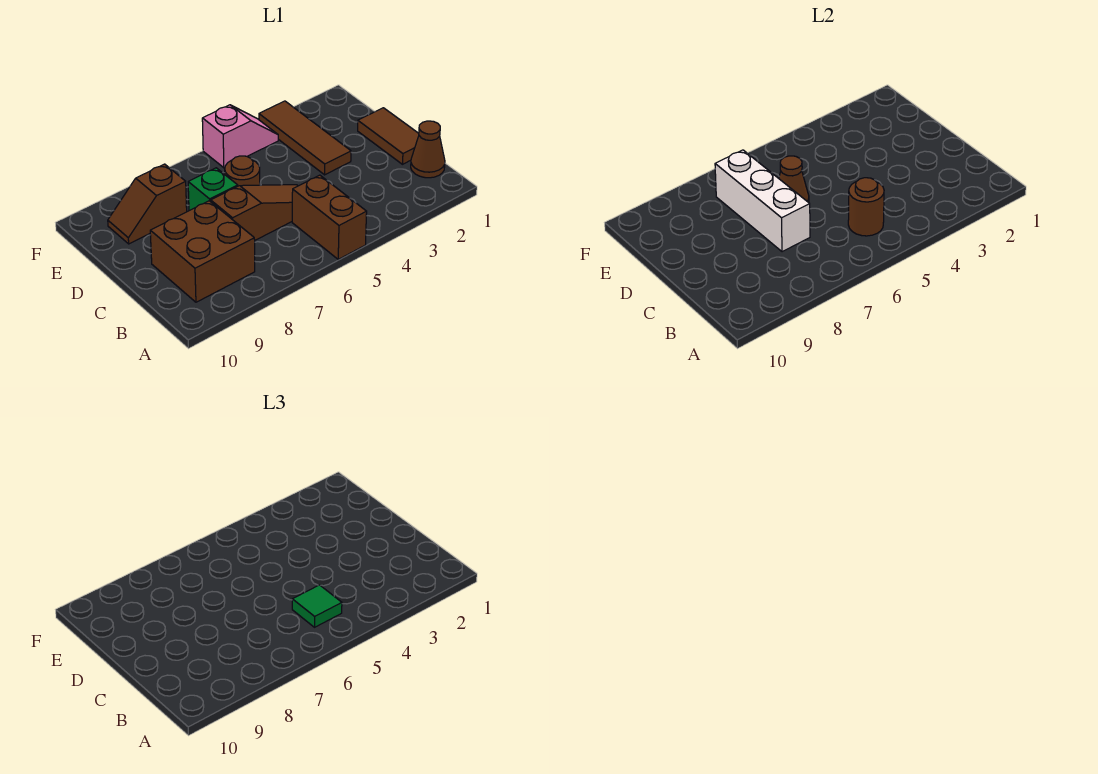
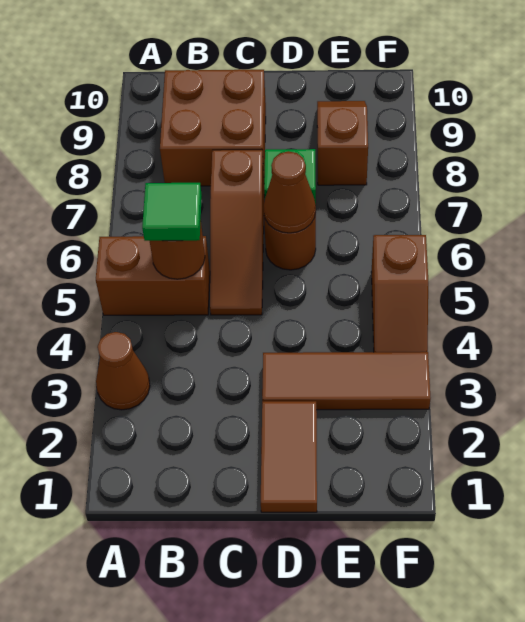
brown cone B1 level 1 -> brown cone A3 level 1
brown tile C1:D1 level 1 -> brown tile D1:D2 level 1
white brick C7:E7 level 2 -> none
pink slope F4:F5 level 1 top 5 -> brown slope F4:F5 level 1 top 5

